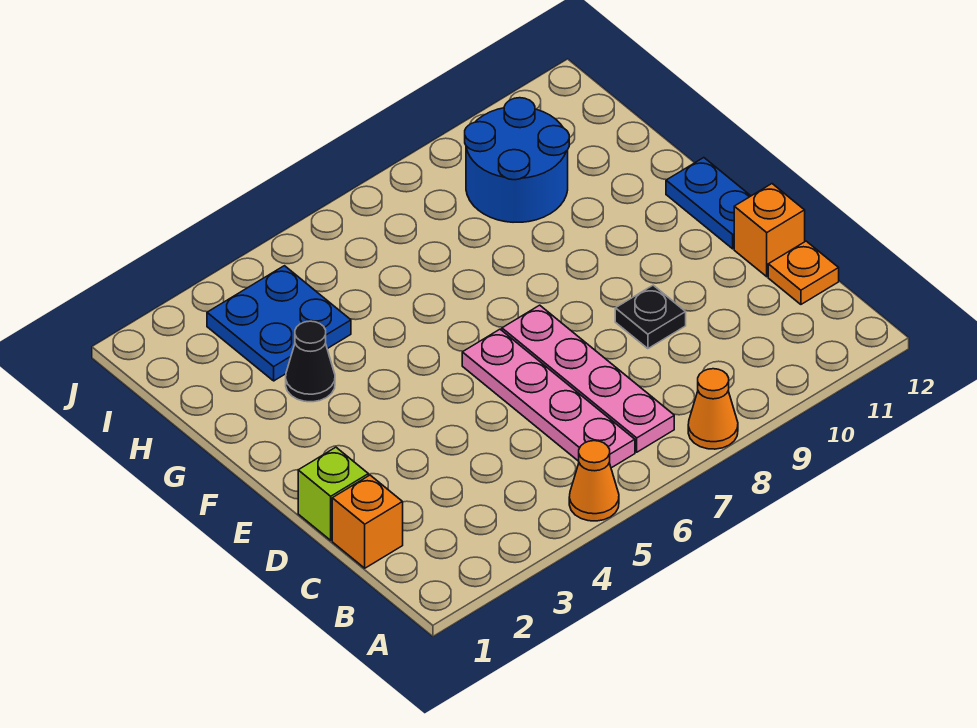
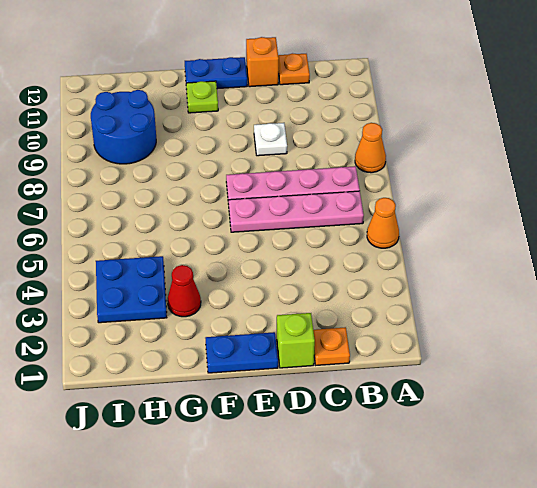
orange brick C1 level 1 -> orange plate C1 level 1
black plate D9 level 1 -> white plate D9 level 1
none -> blue plate E1:F1 level 1
none -> lime plate F11 level 1
black cone G3 level 1 -> red cone G3 level 1

